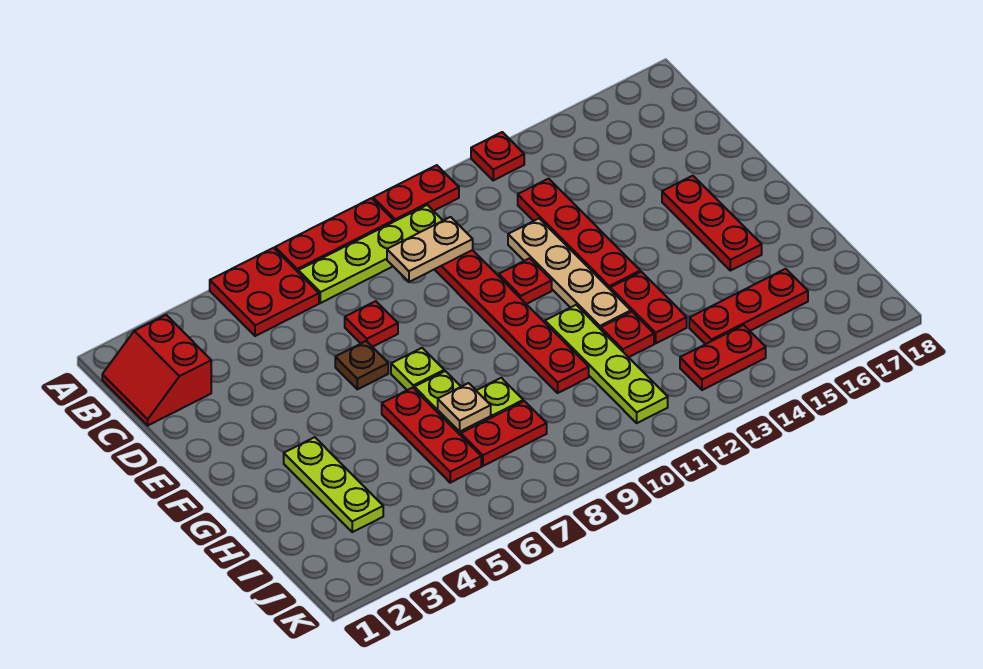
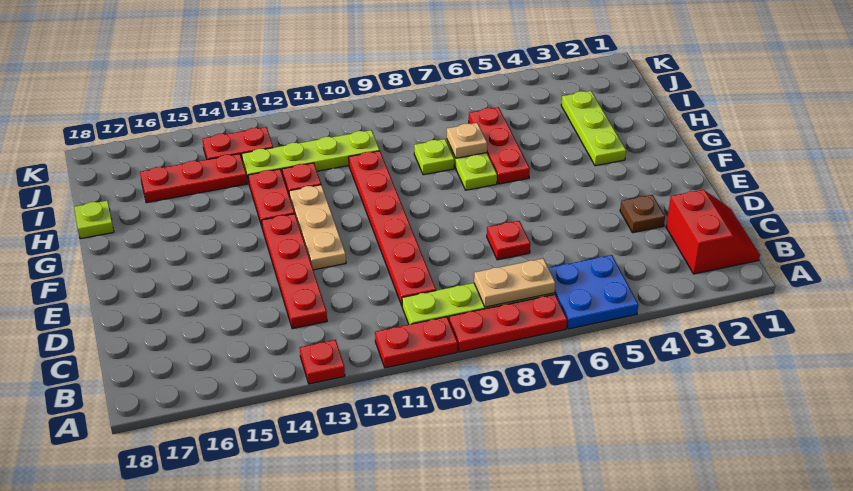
red plate A5:B6 level 1 -> blue plate A5:B6 level 1
tan plate C9:C10 level 2 -> tan plate B7:B8 level 2
tan plate D12:G12 level 1 -> tan plate E12:G12 level 1
brown plate E6 level 1 -> brown plate D3 level 1
red plate E11 level 1 -> none
red plate E16:G16 level 1 -> none
lime plate F7 level 1 -> lime plate H18 level 1
lime plate G11:J11 level 1 -> lime plate I10:I13 level 1
red plate I7:I8 level 1 -> none

